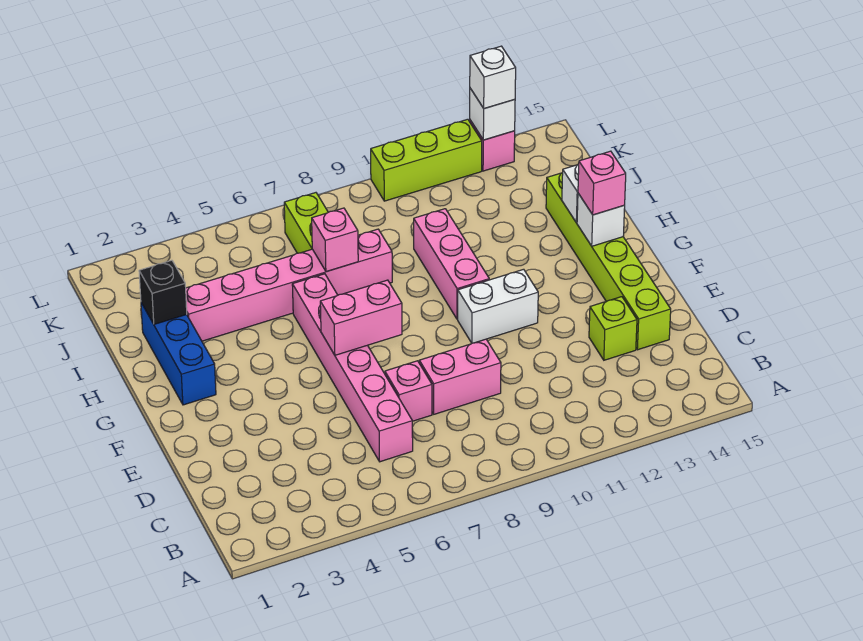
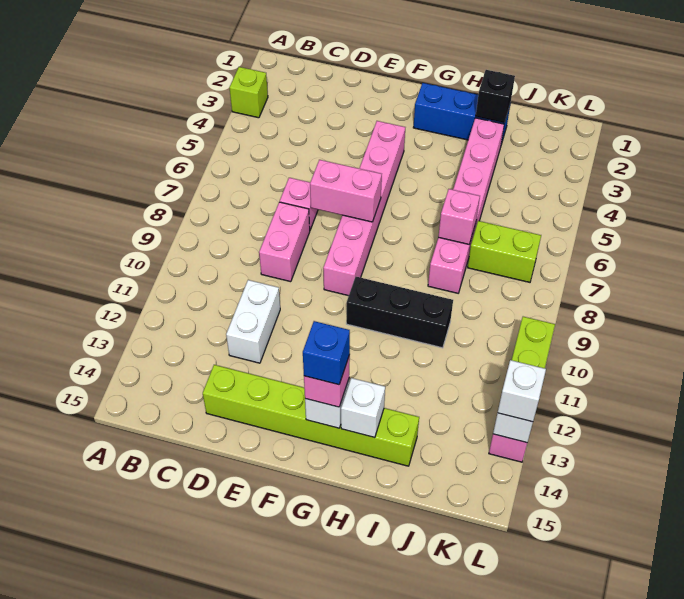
pink brick C6:H6 level 1 -> pink brick F4:F9 level 1
lime brick D13 level 1 -> lime brick A3 level 1
pink brick F6:F7 level 2 -> pink brick E7:F7 level 2
white brick F10:F11 level 1 -> white brick D11:D12 level 1
pink brick G10:I10 level 1 -> black brick G10:I10 level 1
none -> blue brick G14 level 4

